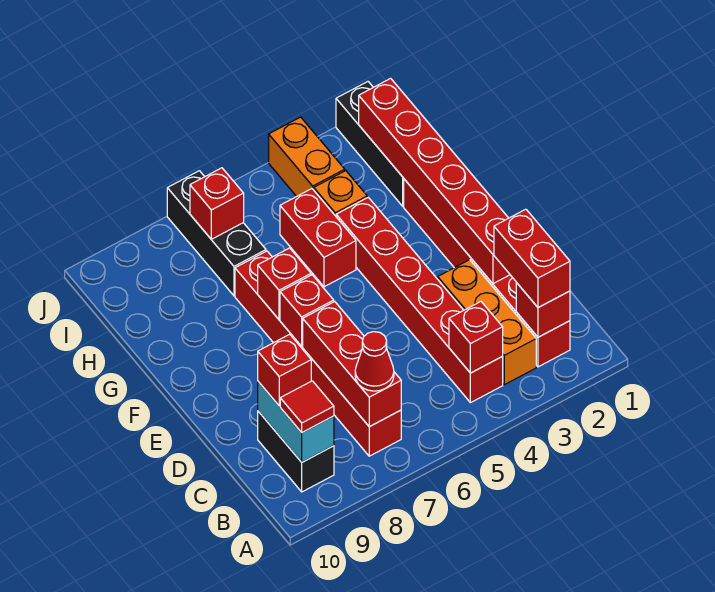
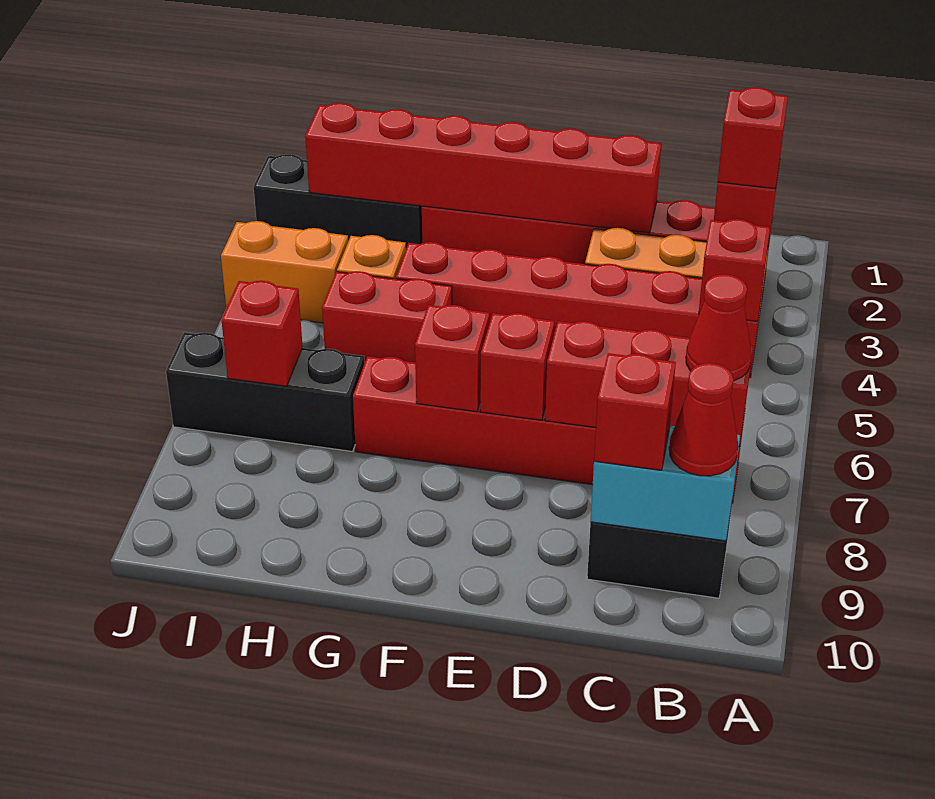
red brick B2:C2 level 3 -> red brick B2 level 3
red tile B9 level 3 -> red cone B9 level 3

